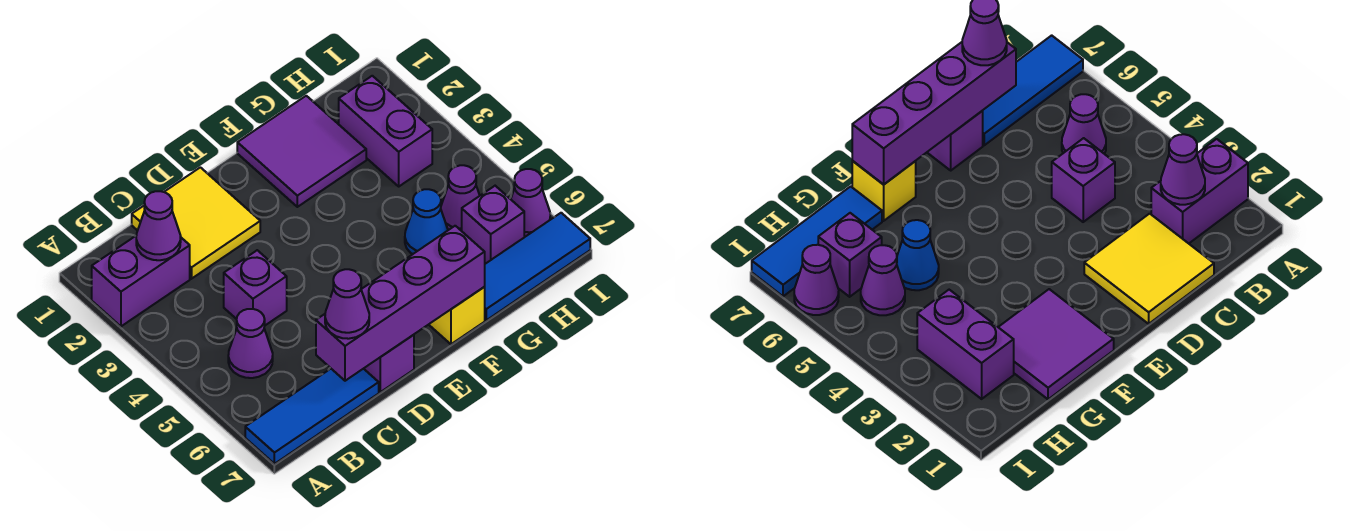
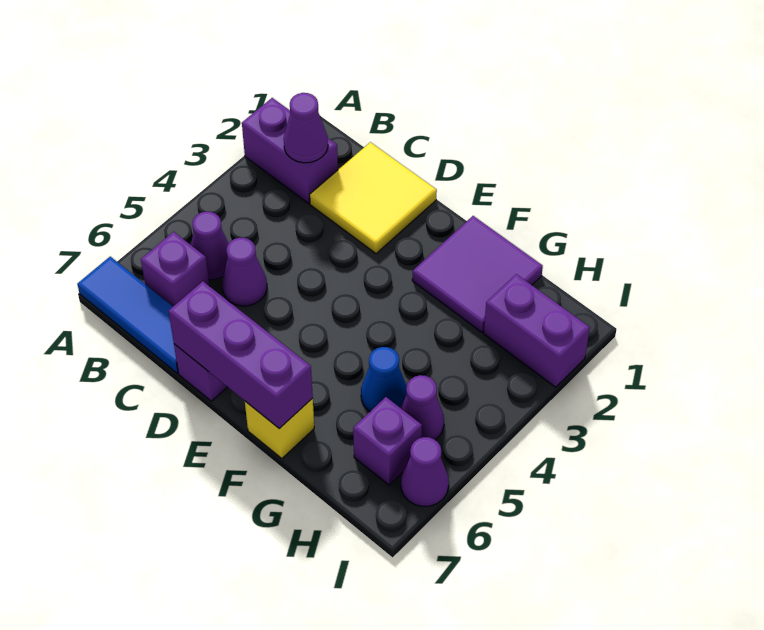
purple brick C4 level 1 -> purple brick B6 level 1
purple brick C7:F7 level 2 -> purple brick D7:F7 level 2
purple cone C7 level 3 -> purple cone C5 level 1
blue tile G7:I7 level 1 -> none
purple brick H2:H3 level 1 -> purple brick H2:I2 level 1

